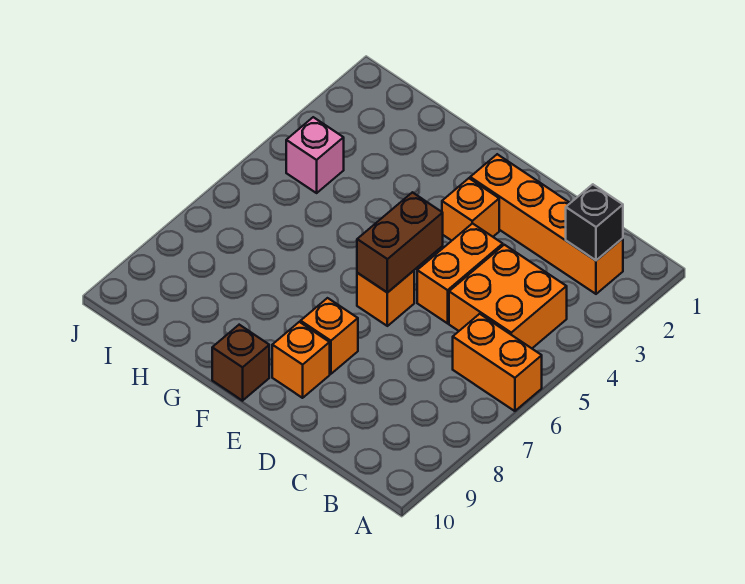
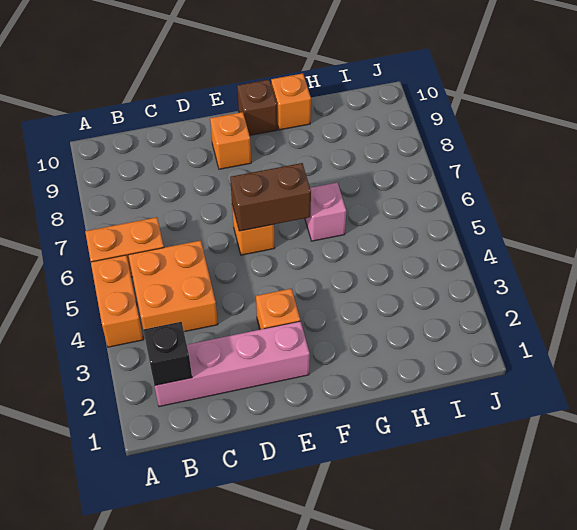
orange brick B2:E2 level 1 -> pink brick B2:E2 level 1
orange brick D4:D5 level 1 -> orange brick A4:A5 level 1
brown brick E5:E6 level 2 -> brown brick E6:F6 level 2
orange brick E8 level 1 -> orange brick G10 level 1
pink brick I4 level 1 -> pink brick G6 level 1

